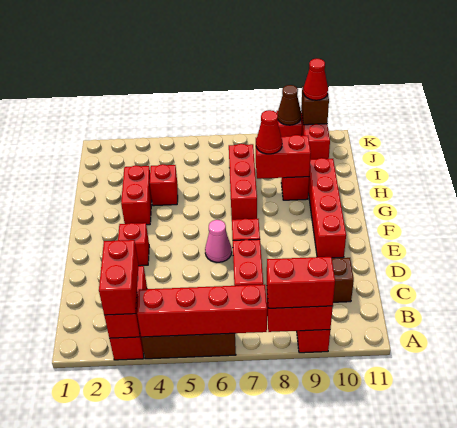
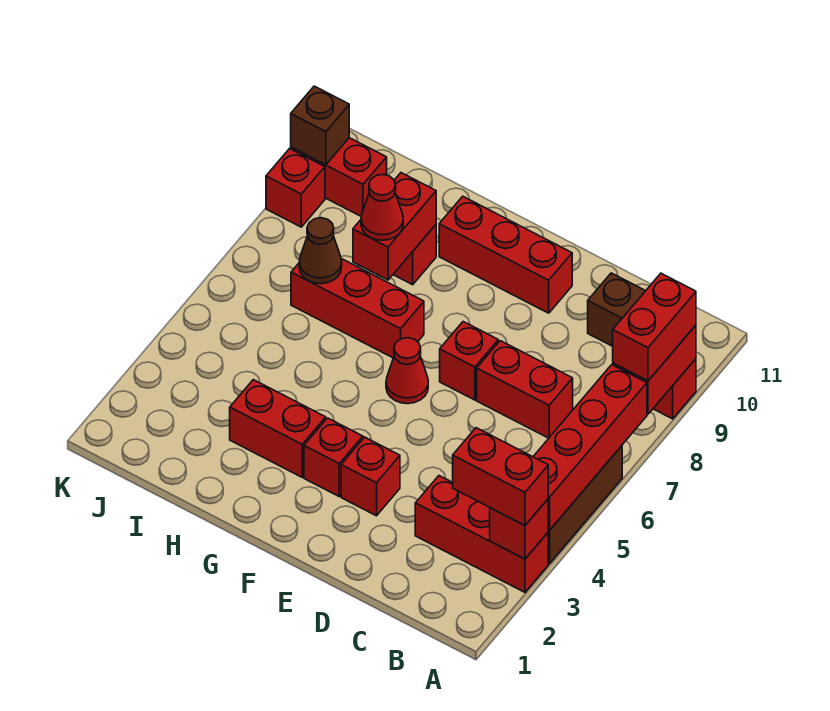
pink cone E6 level 1 -> none
red brick E10:H10 level 1 -> red brick E10:G10 level 1
red brick H4 level 1 -> red brick F3 level 1
brown cone K9 level 2 -> brown cone I7 level 2
red cone K10 level 3 -> red cone F6 level 1

